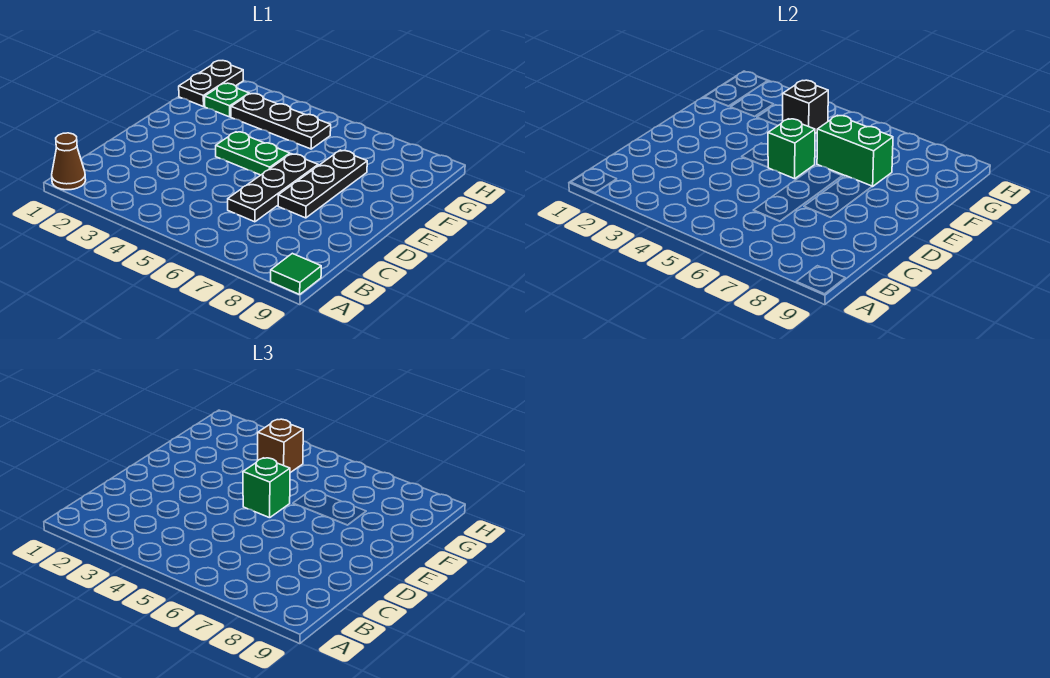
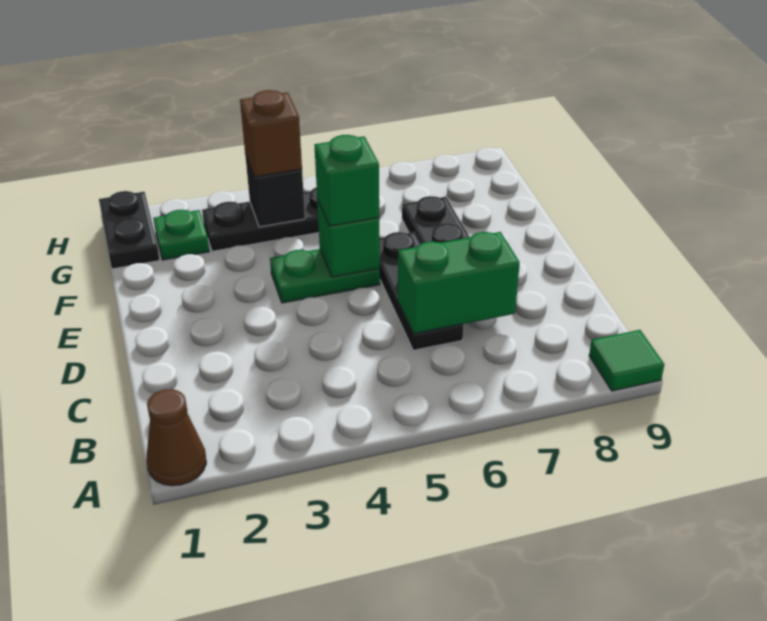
green brick F6:F7 level 2 -> green brick C6:C7 level 2

